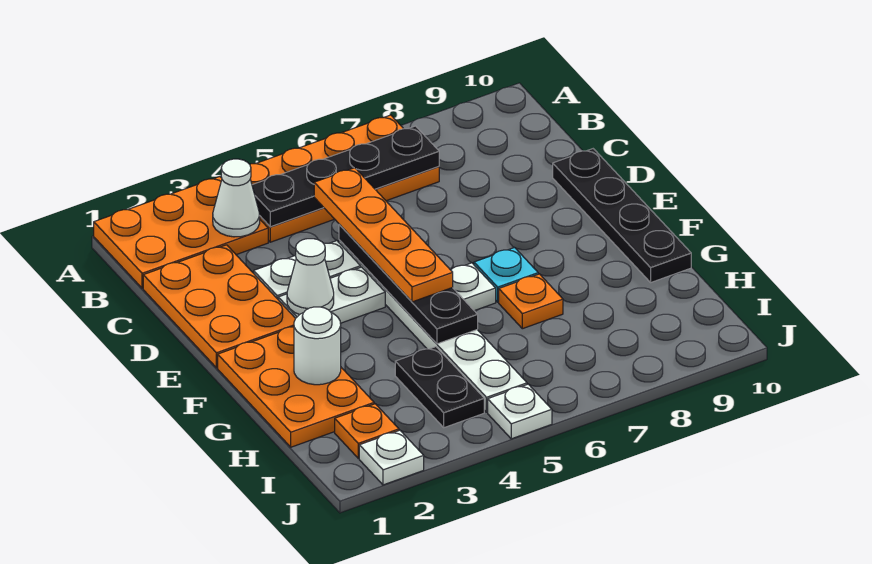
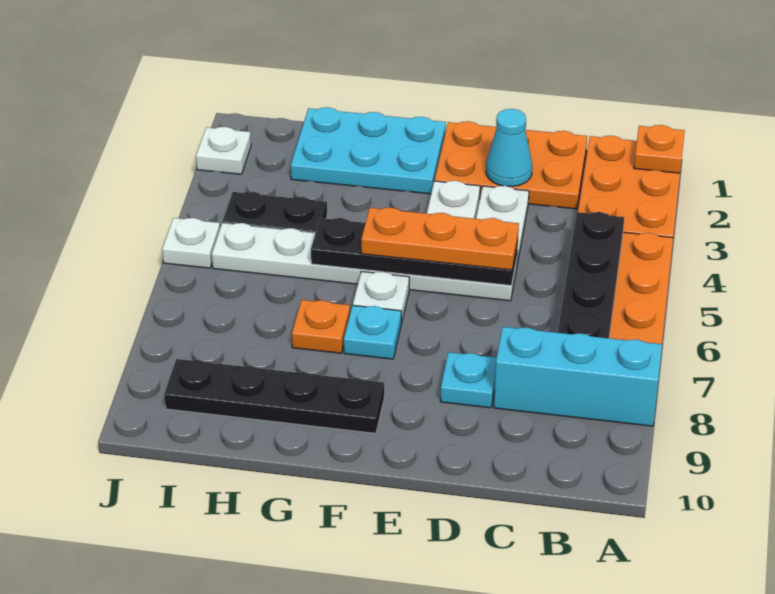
none -> cyan brick A8:C8 level 1
white cone B3 level 2 -> none
orange plate C5:F5 level 3 -> orange plate D5:F5 level 3
none -> cyan cone D2 level 2
none -> cyan plate D8 level 1
black plate D10:G10 level 1 -> black plate F9:I9 level 1
white cone E3 level 2 -> none
orange plate F1:H2 level 1 -> cyan plate F1:H2 level 1
white round brick G2 level 2 -> none
orange plate I2 level 1 -> orange plate A1 level 2

